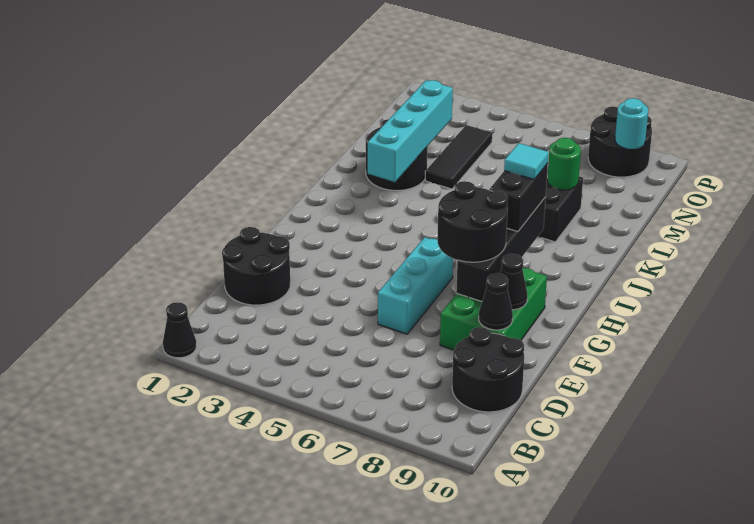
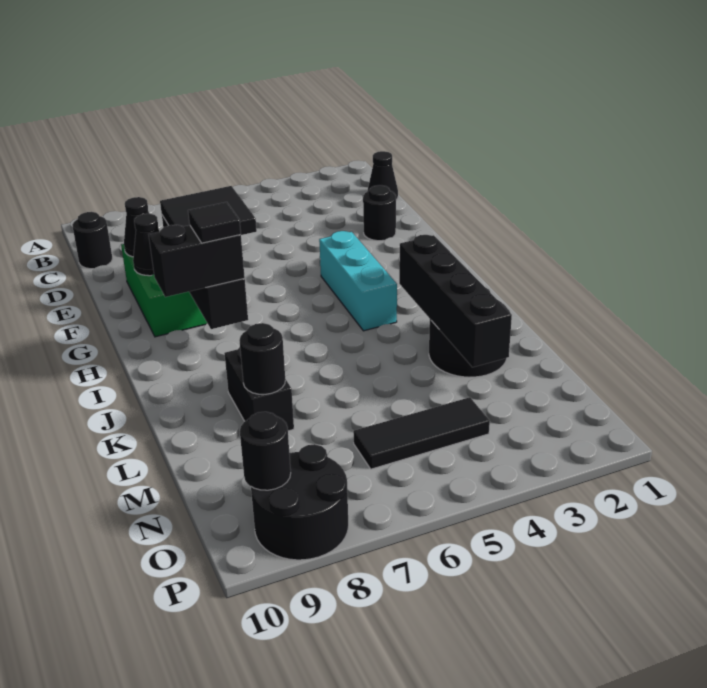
black cone A1 level 1 -> black cone C1 level 1
black round brick C9:D10 level 1 -> black round brick C10 level 1
black round brick D1:E2 level 1 -> black round brick E2 level 1
cyan brick E6:G6 level 1 -> cyan brick G4:I4 level 1
black round brick F7:G8 level 3 -> black tile F7:G8 level 3
black brick H8:I8 level 3 -> black brick I8:I9 level 3
cyan tile I8 level 4 -> black tile I8 level 4
cyan brick J3:M3 level 2 -> black brick J3:M3 level 2
black tile L4:N4 level 1 -> black tile N4:N6 level 1
green round brick L8 level 2 -> black round brick L8 level 2
cyan round brick O9 level 2 -> black round brick O9 level 2

